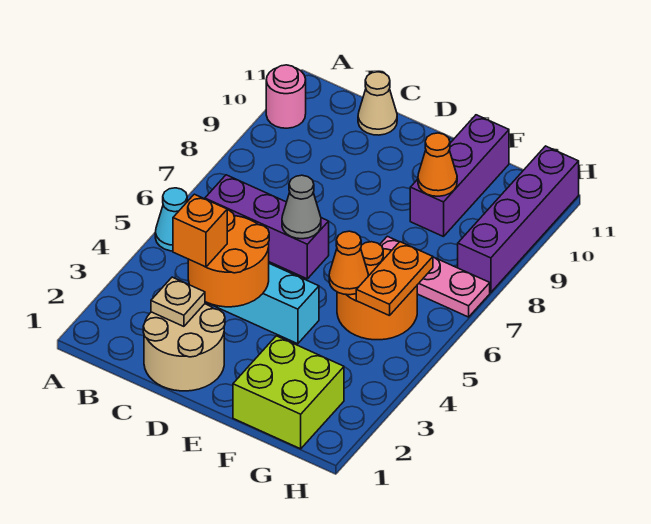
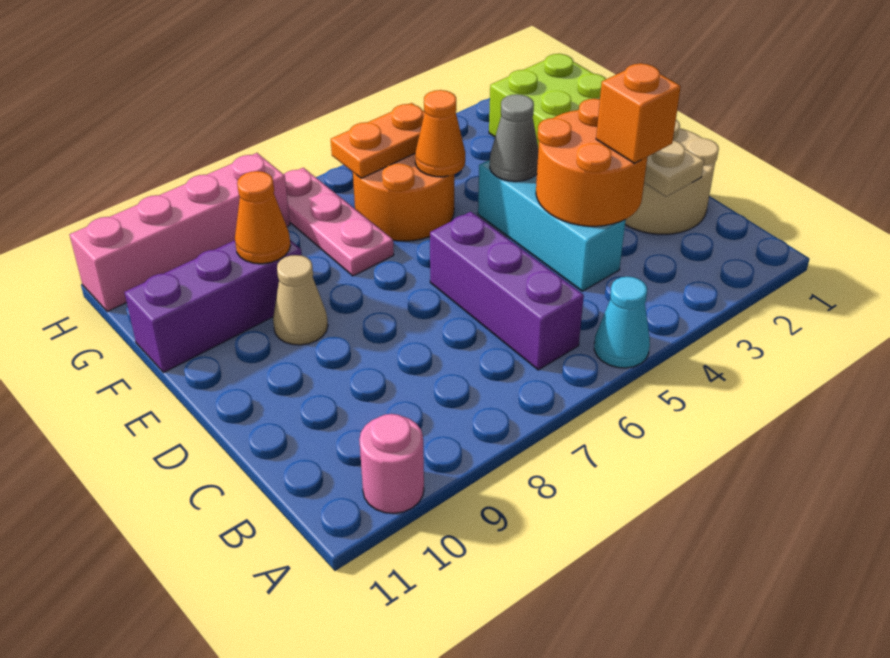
tan cone C11 level 1 -> tan cone E9 level 1
grey cone D6 level 2 -> grey cone E4 level 2
purple brick H8:H11 level 1 -> pink brick H8:H11 level 1

